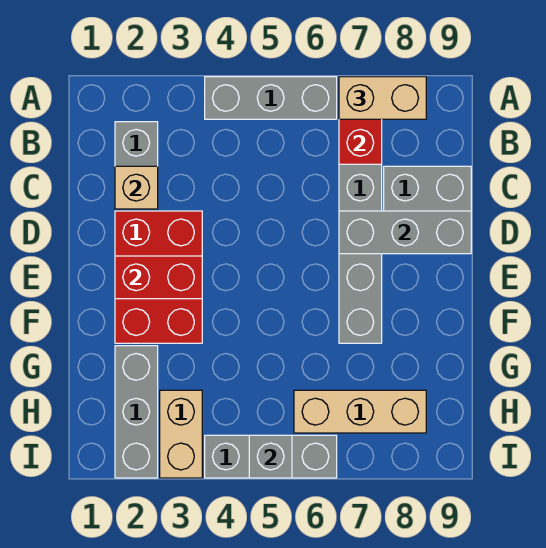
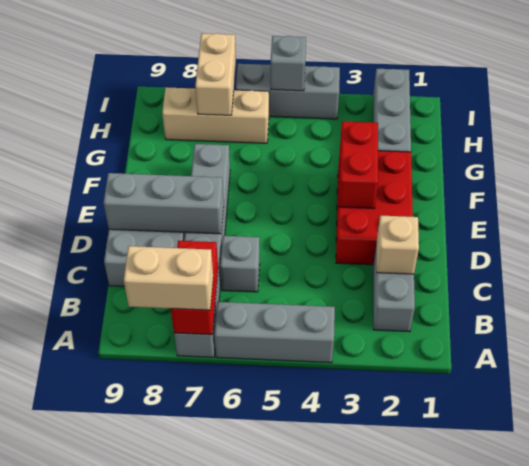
none -> grey brick C6 level 1
red brick E2:E3 level 2 -> red brick E3:F3 level 2
tan brick H3:I3 level 1 -> tan brick H7:I7 level 2

